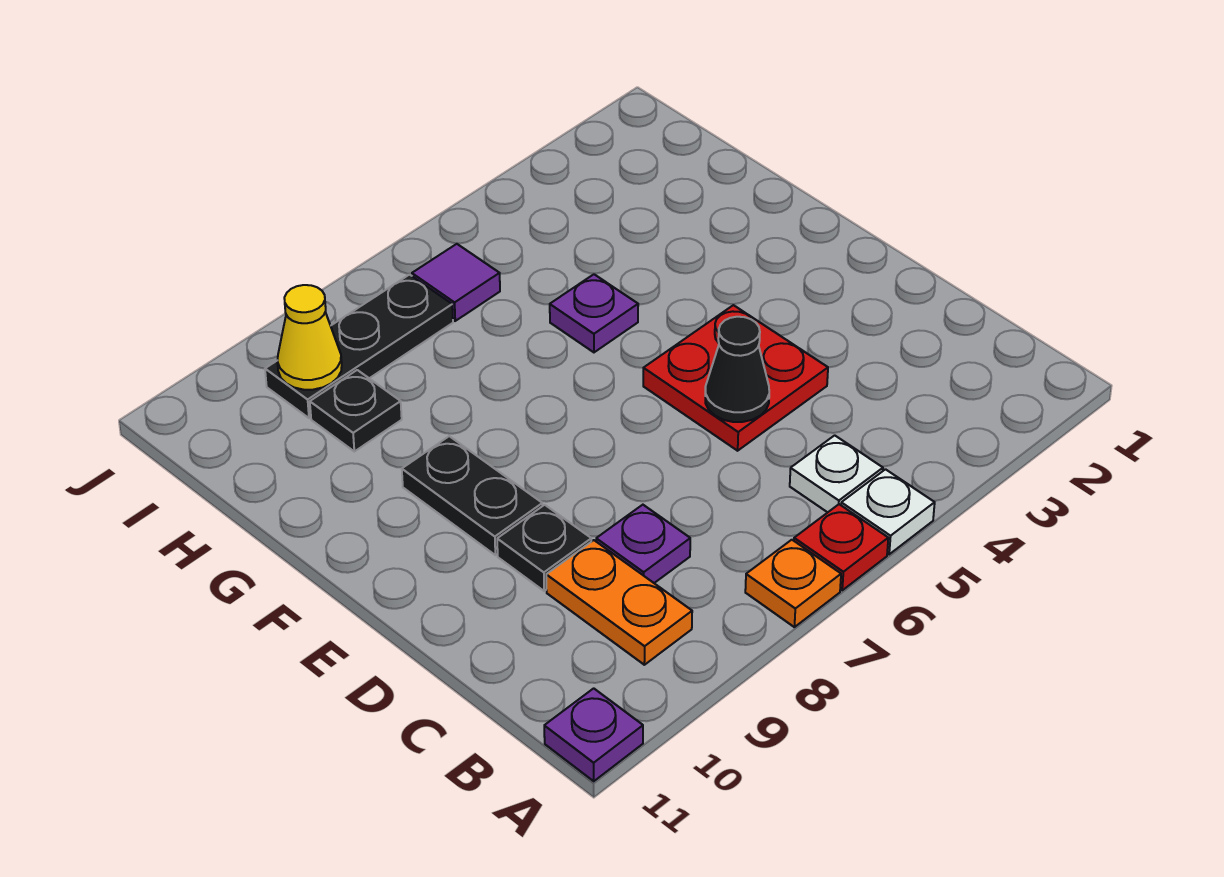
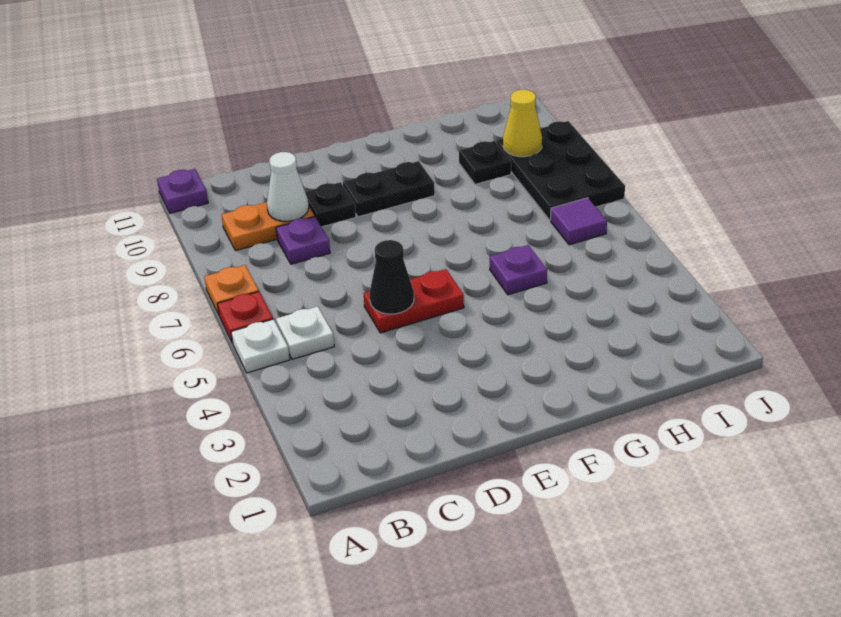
none -> white cone C9 level 2
red plate D4:E5 level 1 -> red plate D5:E5 level 1
black plate I7:I9 level 1 -> black plate I7:J9 level 1

